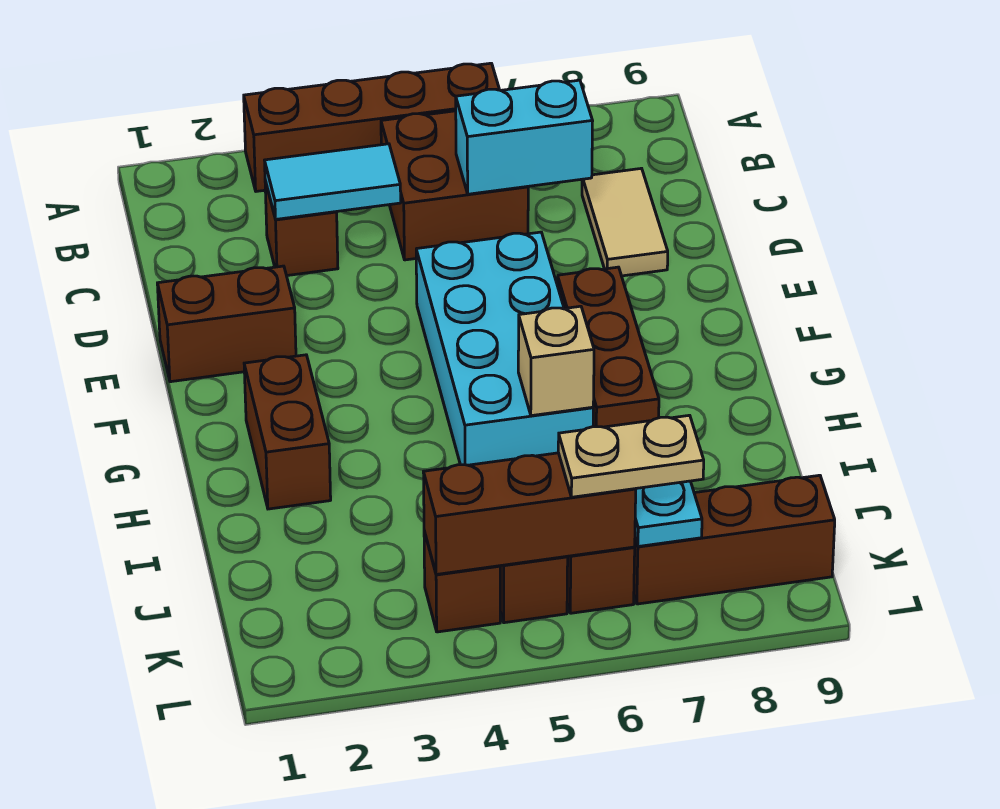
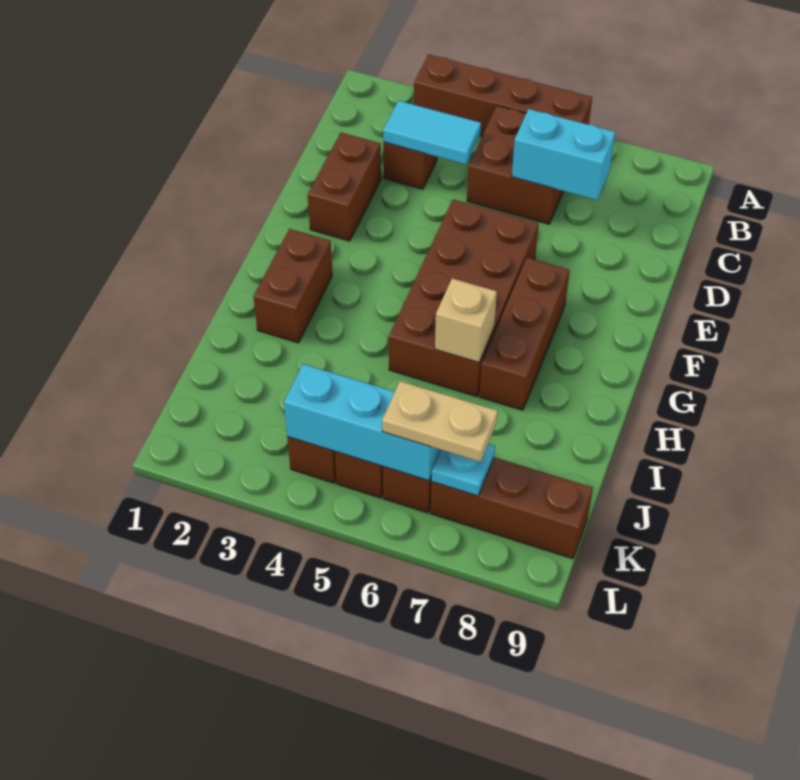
tan tile C8:D8 level 1 -> none
brown brick E1:E2 level 1 -> brown brick D2:E2 level 1
cyan brick E5:H6 level 1 -> brown brick E5:H6 level 1
brown brick K4:K6 level 2 -> cyan brick K4:K6 level 2

